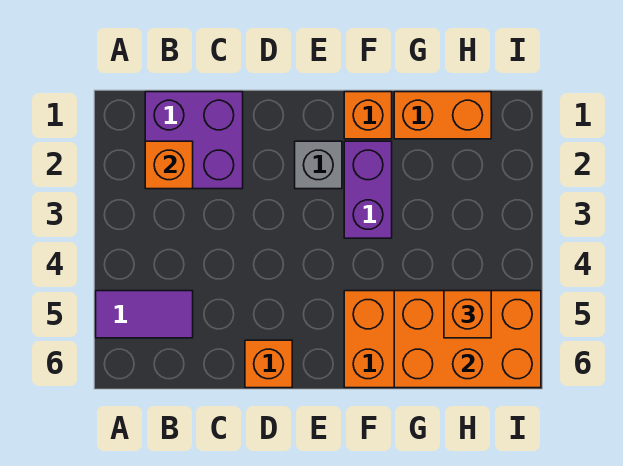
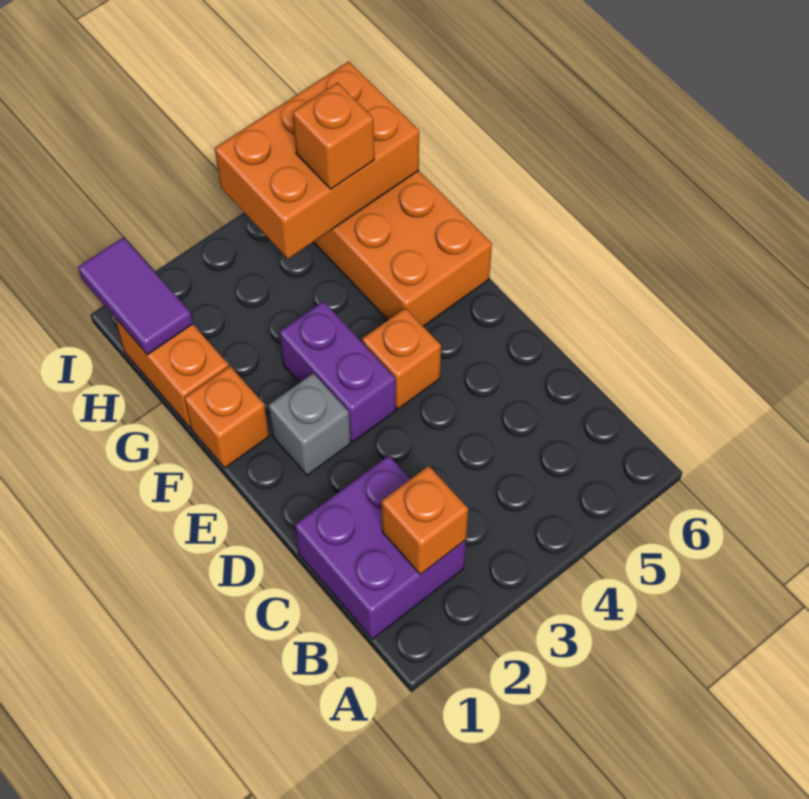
purple tile A5:B5 level 1 -> purple tile H1:I1 level 2
orange brick D6 level 1 -> orange brick E4 level 1
purple brick F2:F3 level 1 -> purple brick E3:F3 level 1
orange brick G5:I6 level 2 -> orange brick H4:I6 level 2

